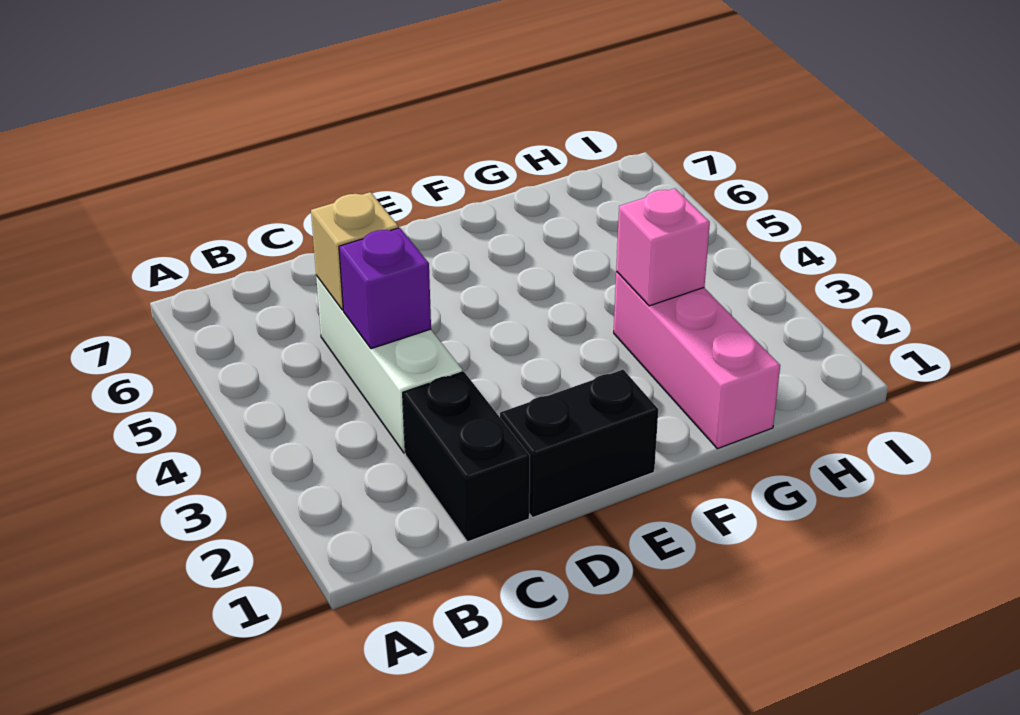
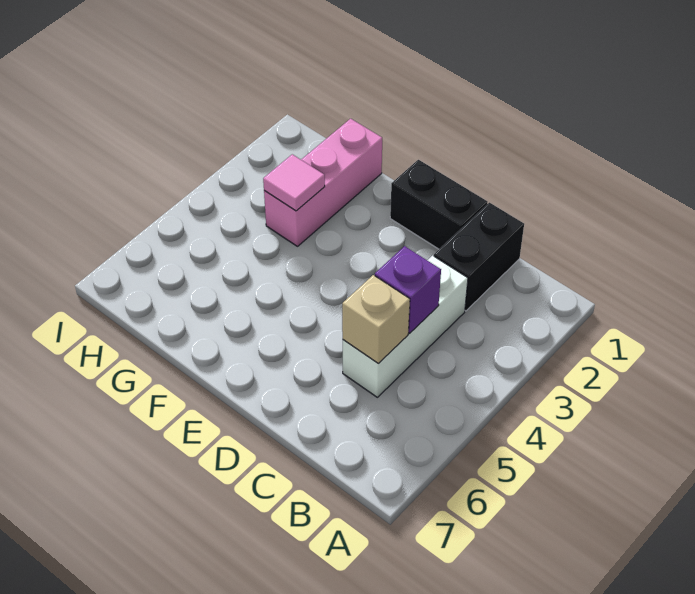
pink brick G3 level 2 -> pink tile G3 level 2

